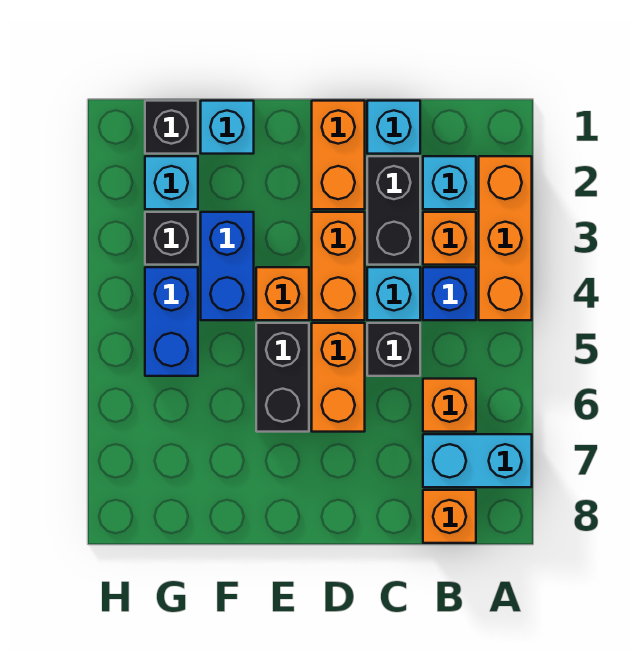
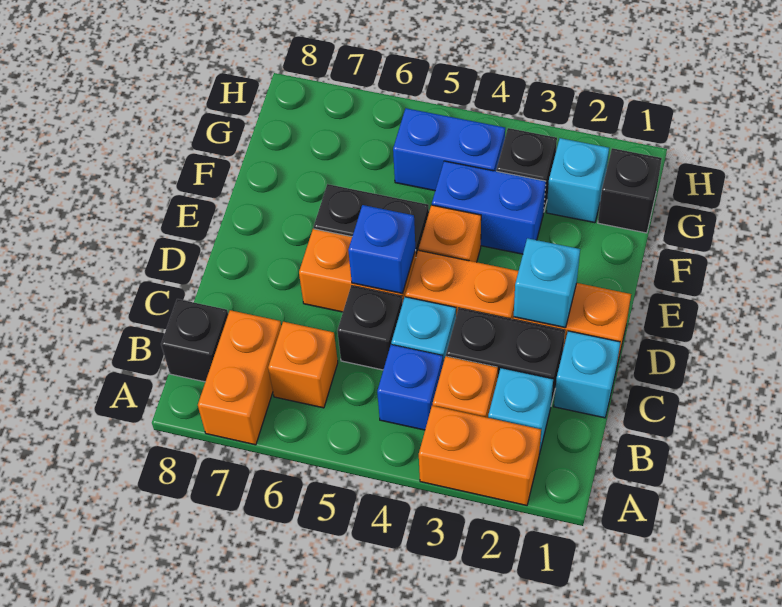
orange brick A2:A4 level 1 -> orange brick A2:A3 level 1
cyan brick A7:B7 level 1 -> orange brick A7:B7 level 1
orange brick B8 level 1 -> black brick B8 level 1
none -> blue brick D5 level 2
cyan brick F1 level 1 -> cyan brick D2 level 2

